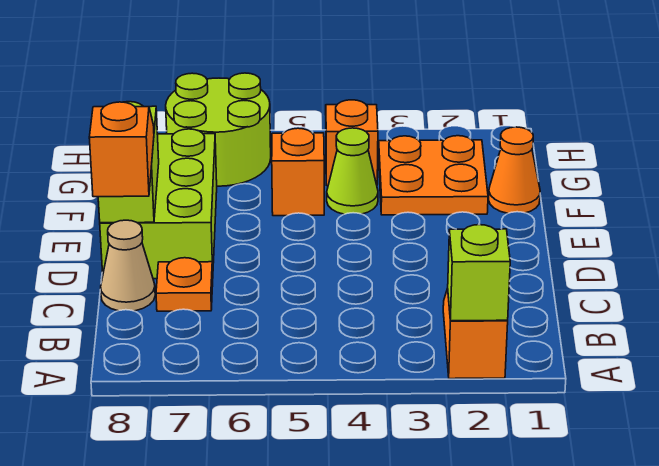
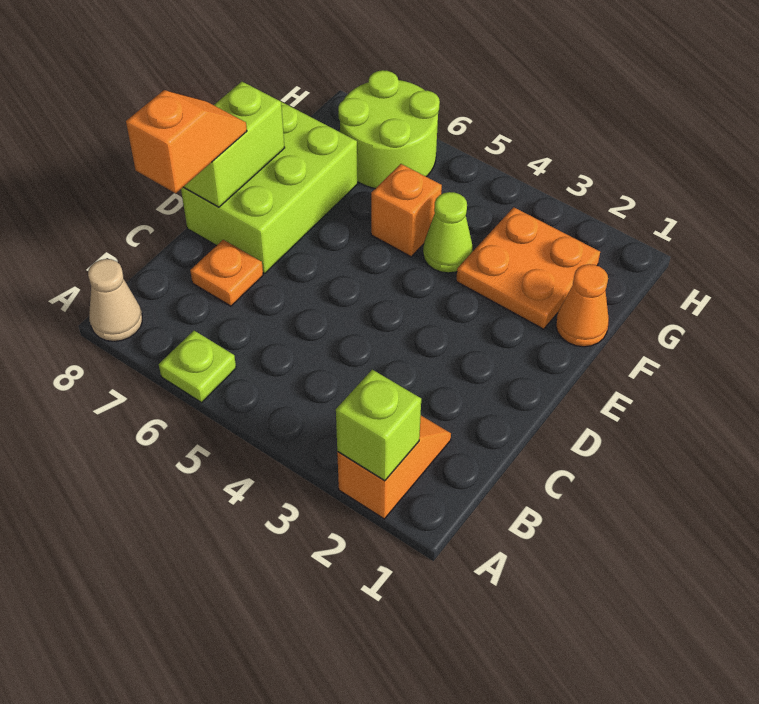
none -> lime plate A6 level 1
tan cone C8 level 1 -> tan cone A8 level 1
orange brick G4 level 1 -> none

